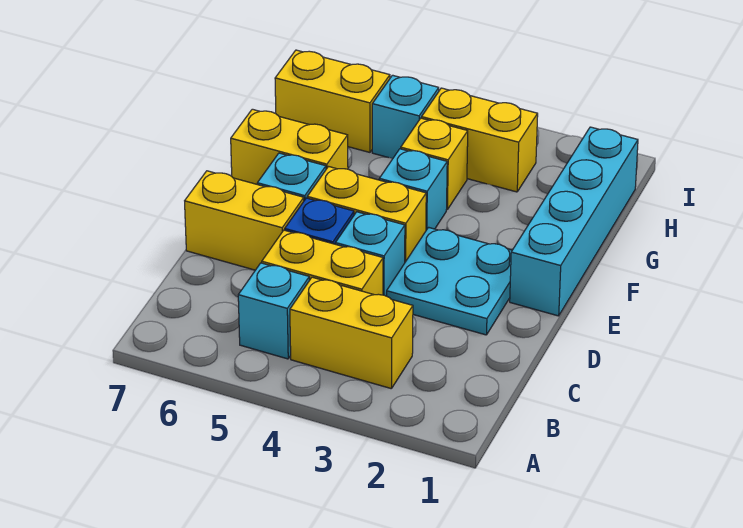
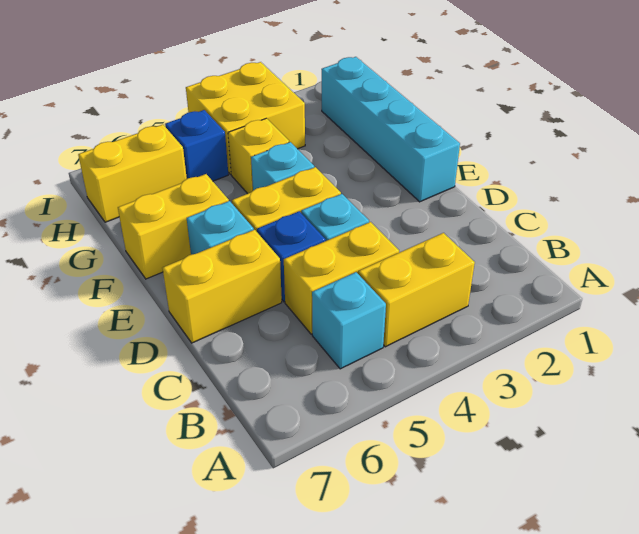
cyan plate D2:E3 level 1 -> none
yellow brick H3:H4 level 1 -> yellow brick H3:I4 level 1
cyan brick H5 level 1 -> blue brick H5 level 1

